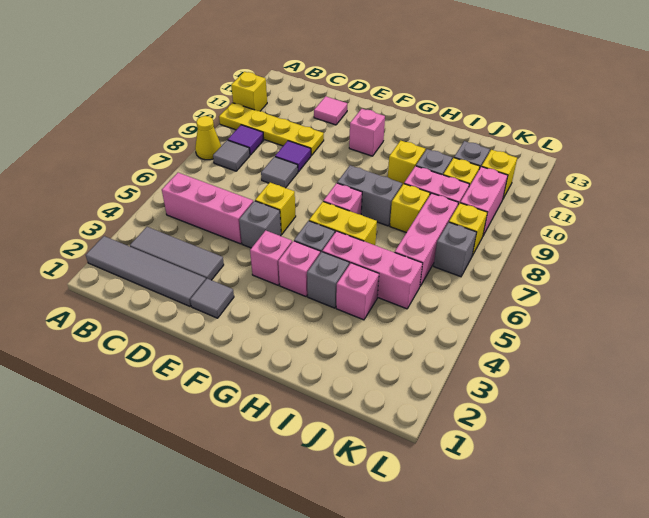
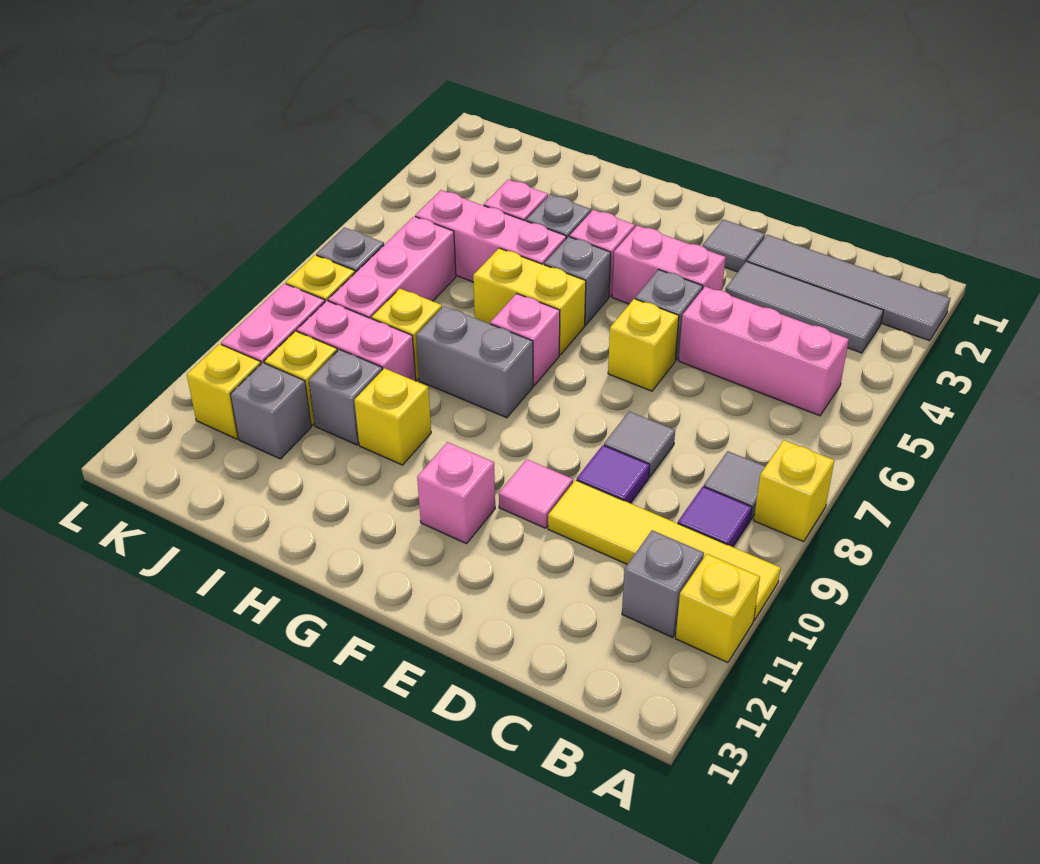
yellow cone A8 level 1 -> yellow brick A8 level 1
yellow plate A10:D10 level 1 -> yellow tile A10:D10 level 1
none -> grey brick B11 level 1
pink tile D12 level 1 -> pink tile E10 level 1
pink brick F4 level 1 -> pink brick E4:F4 level 1

